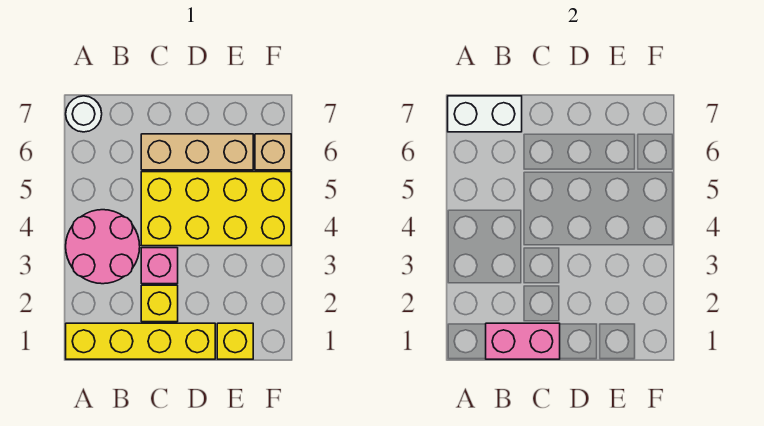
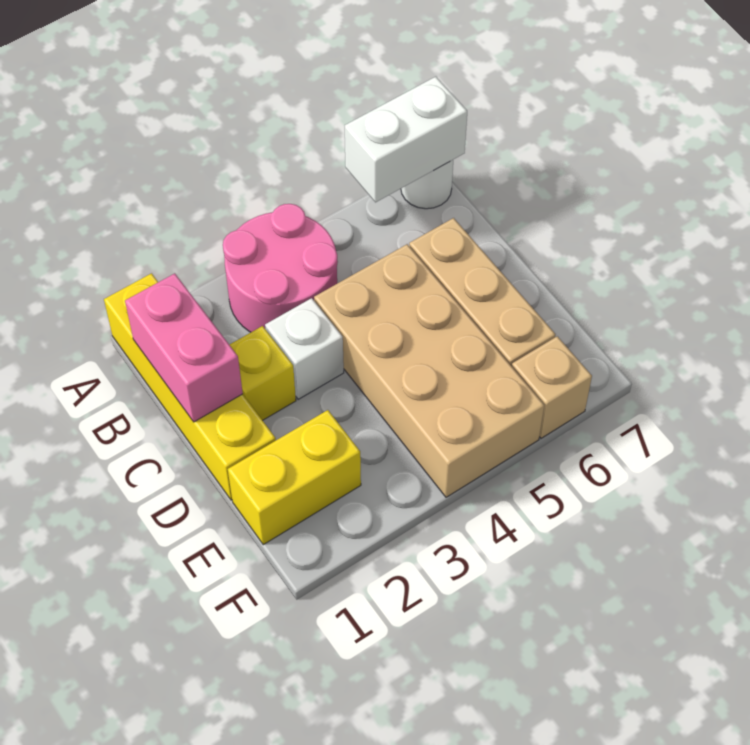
white brick A7:B7 level 2 -> white brick A6:A7 level 2
pink brick C3 level 1 -> white brick C3 level 1
yellow brick C4:F5 level 1 -> tan brick C4:F5 level 1
yellow brick E1 level 1 -> yellow brick E1:E2 level 1

